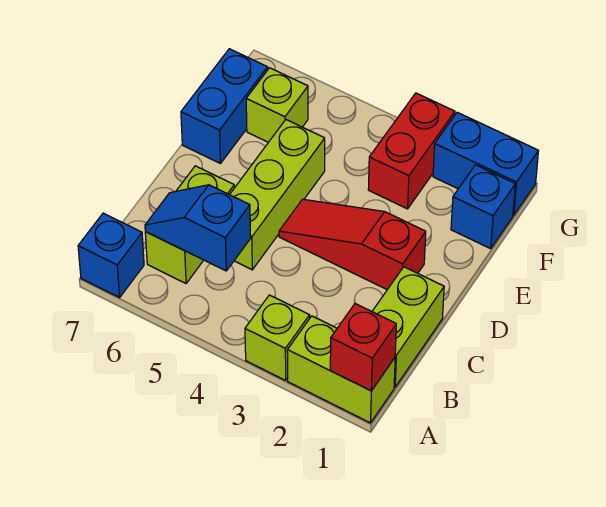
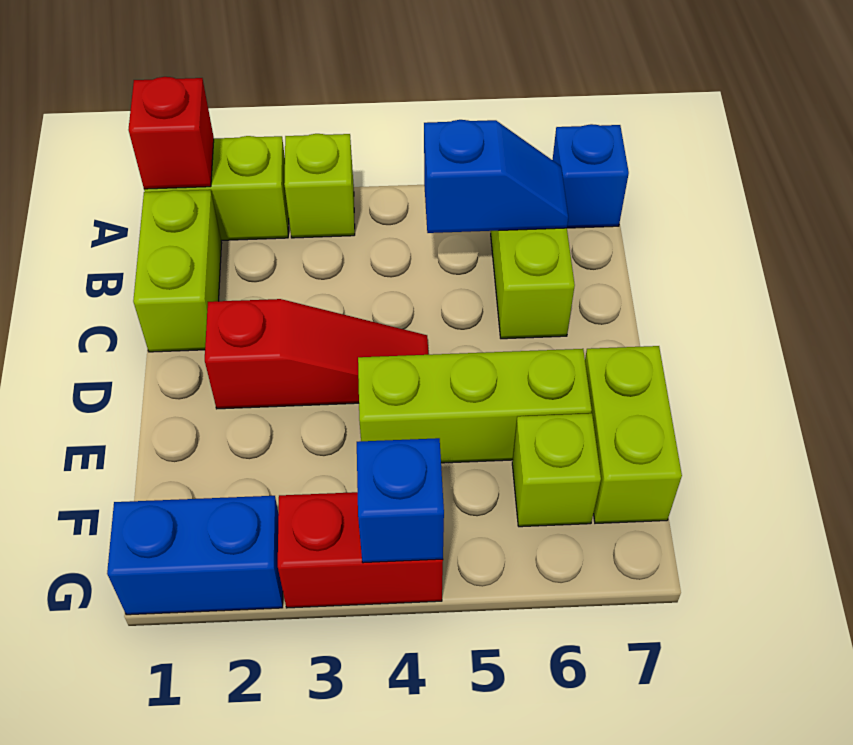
lime brick C5:E5 level 1 -> lime brick E4:E6 level 1
blue brick E7:F7 level 1 -> lime brick E7:F7 level 1
blue brick F1 level 1 -> blue brick G4 level 2
red brick F3:G3 level 1 -> red brick G3:G4 level 1

